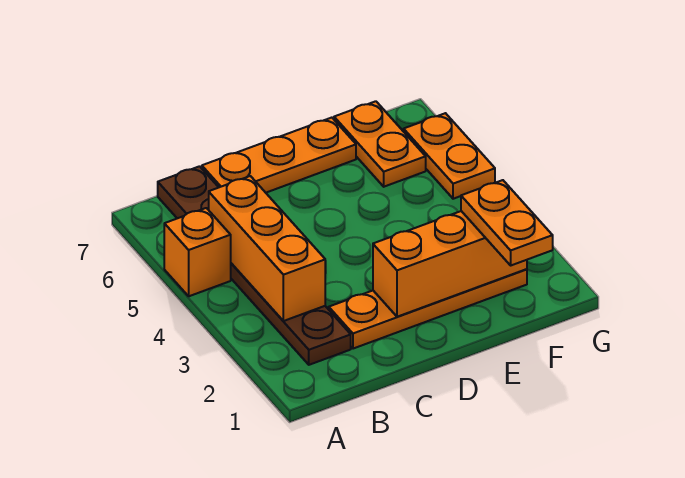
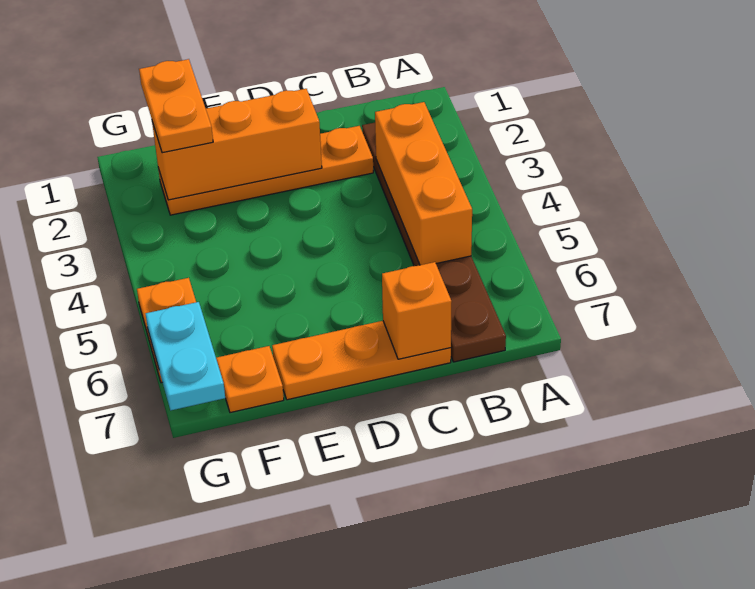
orange brick A5 level 1 -> orange brick C7 level 2
orange plate F6:F7 level 1 -> orange plate F7 level 1
none -> cyan plate G6:G7 level 2

